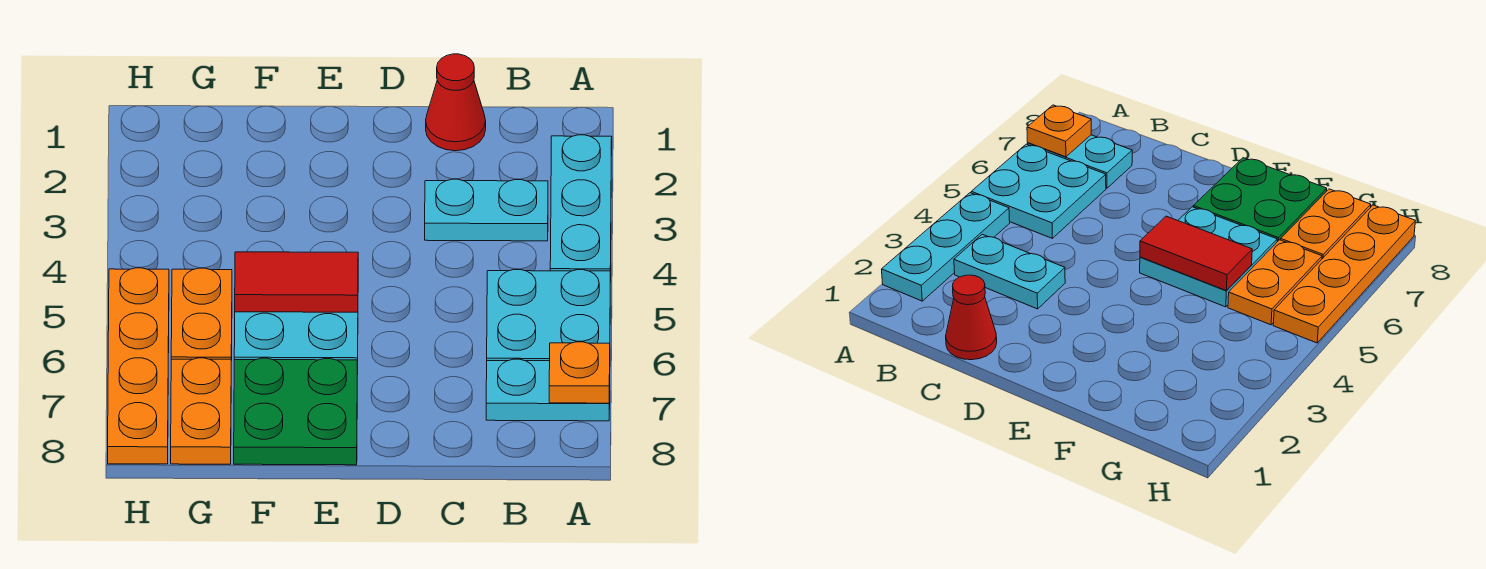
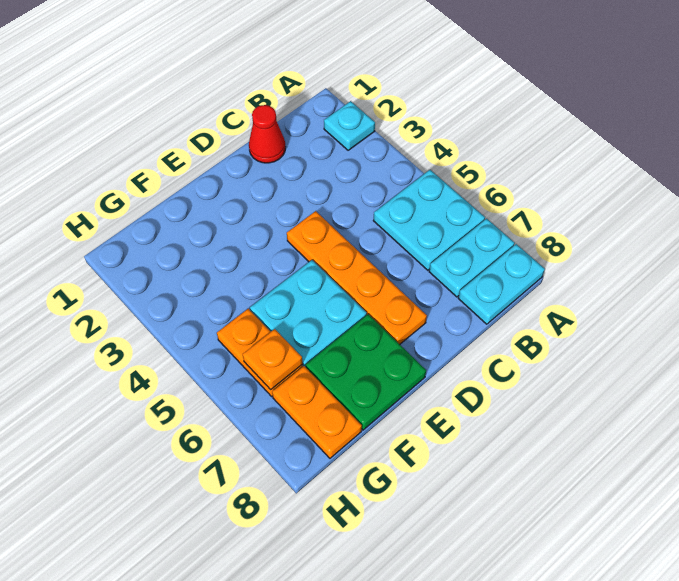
cyan plate A2:A4 level 1 -> cyan plate A2 level 1
orange plate A7 level 2 -> orange plate G6 level 2
cyan plate B3:C3 level 1 -> cyan plate A8:B8 level 1
red tile E5:F5 level 2 -> none
orange plate H5:H8 level 1 -> orange plate D4:D7 level 1

